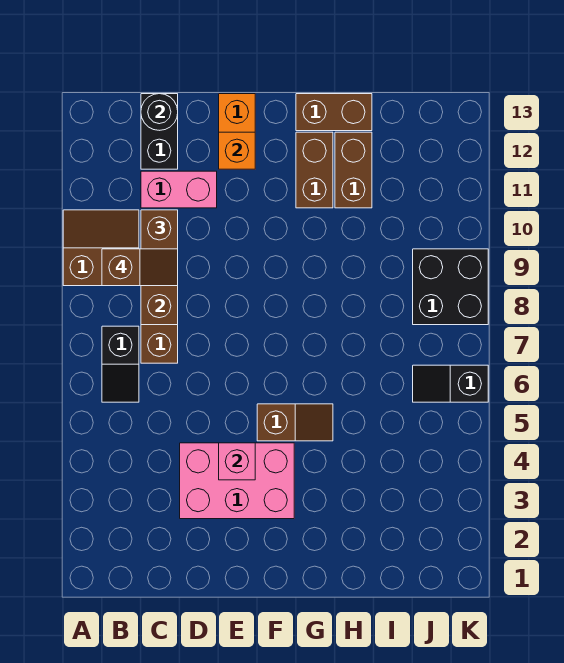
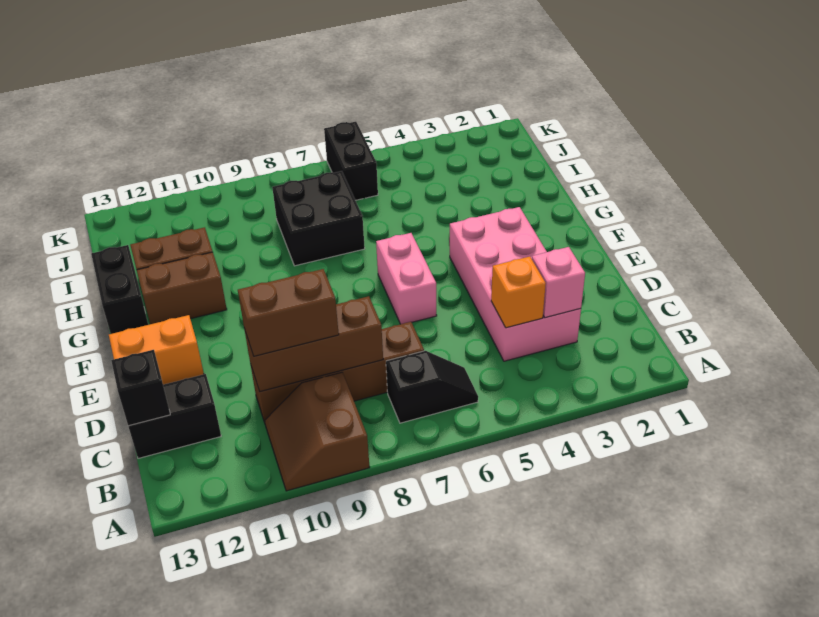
brown slope B9:C9 level 4 top B -> none
pink brick C11:D11 level 1 -> pink brick E6:F6 level 1
black round brick C13 level 2 -> black brick C13 level 2
pink brick D3:F4 level 1 -> pink brick C3:F4 level 1
pink brick E4 level 2 -> pink brick C3 level 2
orange brick E12 level 2 -> orange brick C4 level 2
brown slope F5:G5 level 1 top F -> none
brown brick G13:H13 level 1 -> black brick G13:H13 level 1
black slope J6:K6 level 1 top K -> black brick J6:K6 level 1
black brick J8:K9 level 1 -> black brick H7:I8 level 1

